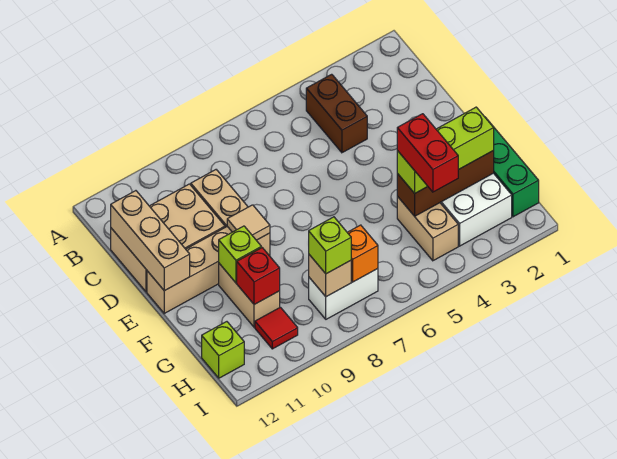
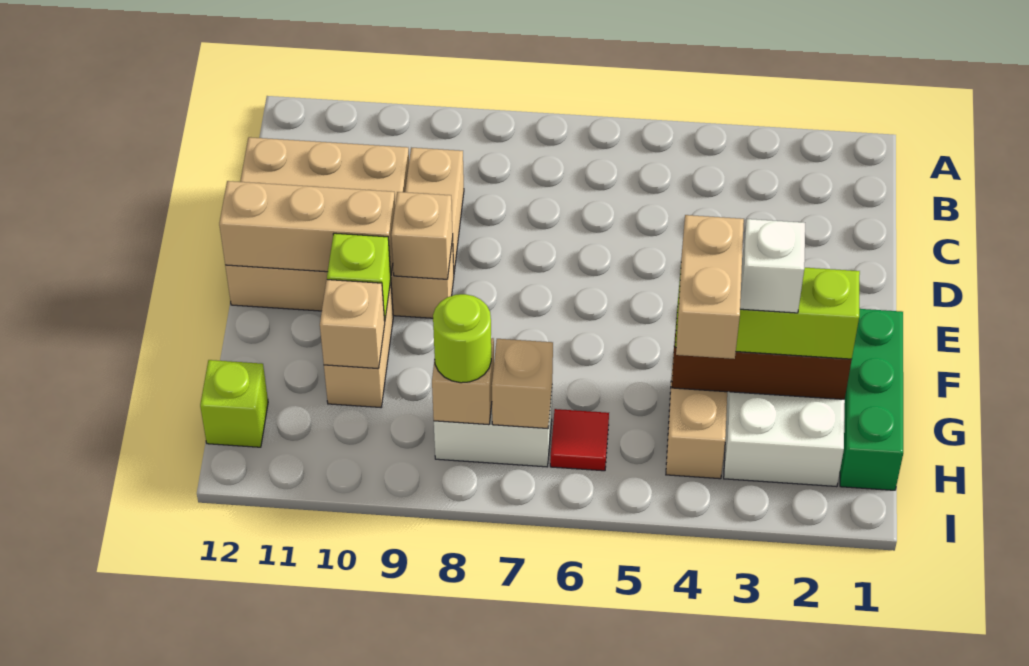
brown brick B4:C4 level 1 -> none
tan brick C12:E12 level 2 -> tan brick E10:E12 level 2
tan tile E9 level 2 -> tan brick E9 level 2
none -> white brick G3 level 4
red brick G4:H4 level 4 -> tan brick G4:H4 level 4
red brick G10 level 2 -> tan brick G10 level 2
orange brick H7 level 2 -> tan brick H7 level 2
lime brick H8 level 3 -> lime round brick H8 level 3
red tile H10 level 1 -> red tile H6 level 1

